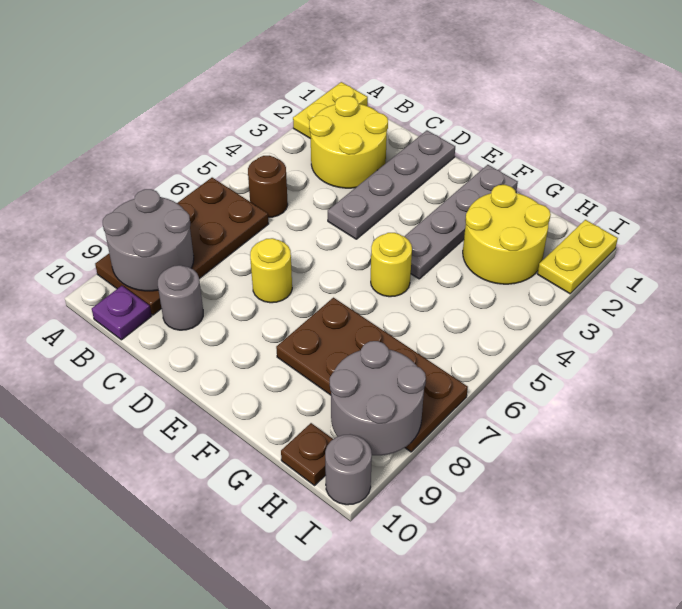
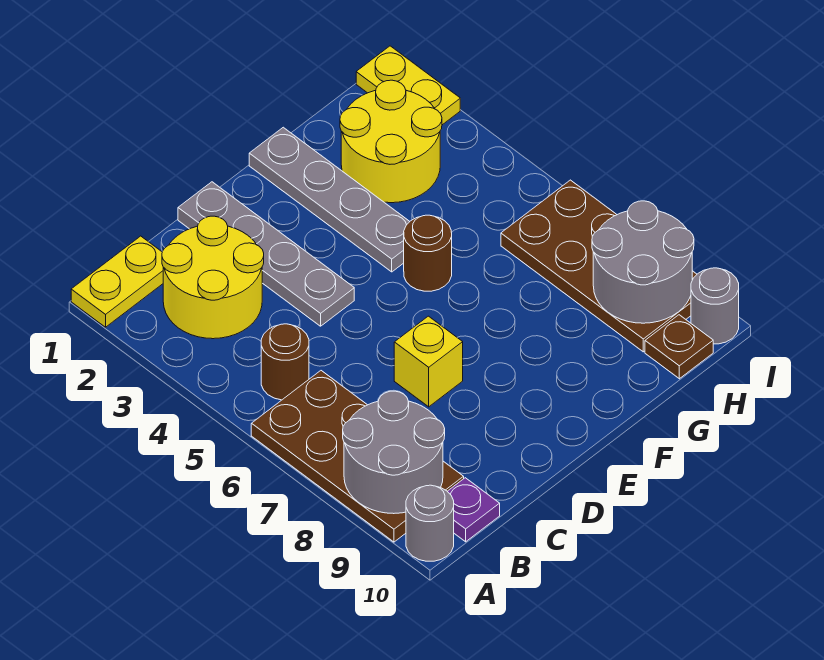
yellow plate A1:A2 level 1 -> yellow plate A1:B1 level 1
grey round brick C9 level 1 -> grey round brick A10 level 1
yellow round brick D7 level 1 -> yellow brick D7 level 1
yellow round brick F5 level 1 -> brown round brick F5 level 1
brown plate F7:I8 level 1 -> brown plate H6:I9 level 1

